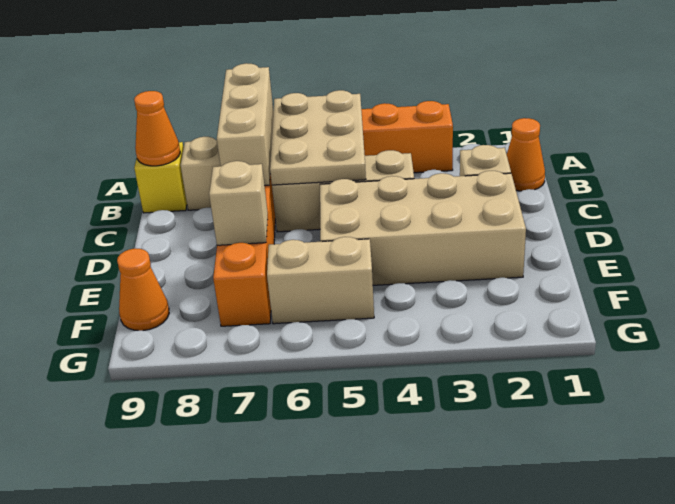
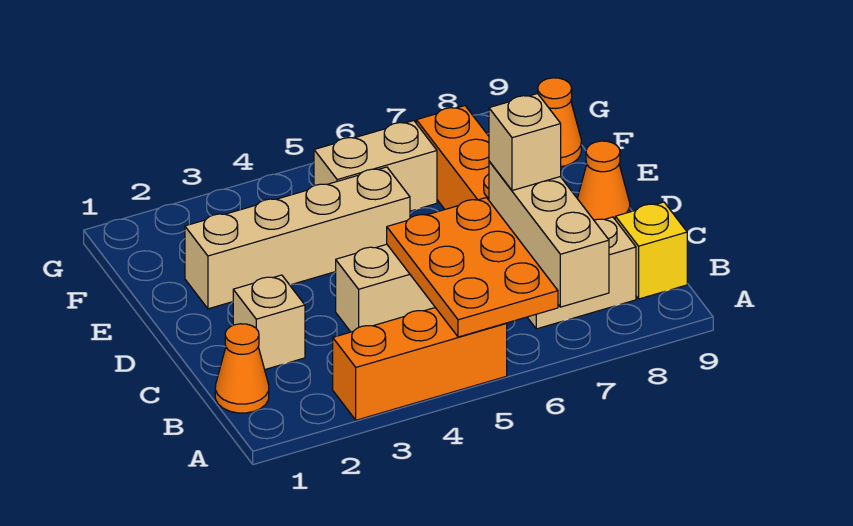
tan plate A5:C6 level 2 -> orange plate A5:C6 level 2
orange cone B9 level 2 -> orange cone D9 level 1
tan brick D2:E5 level 1 -> tan brick E2:E5 level 1
tan brick E7 level 2 -> tan brick C7 level 3

